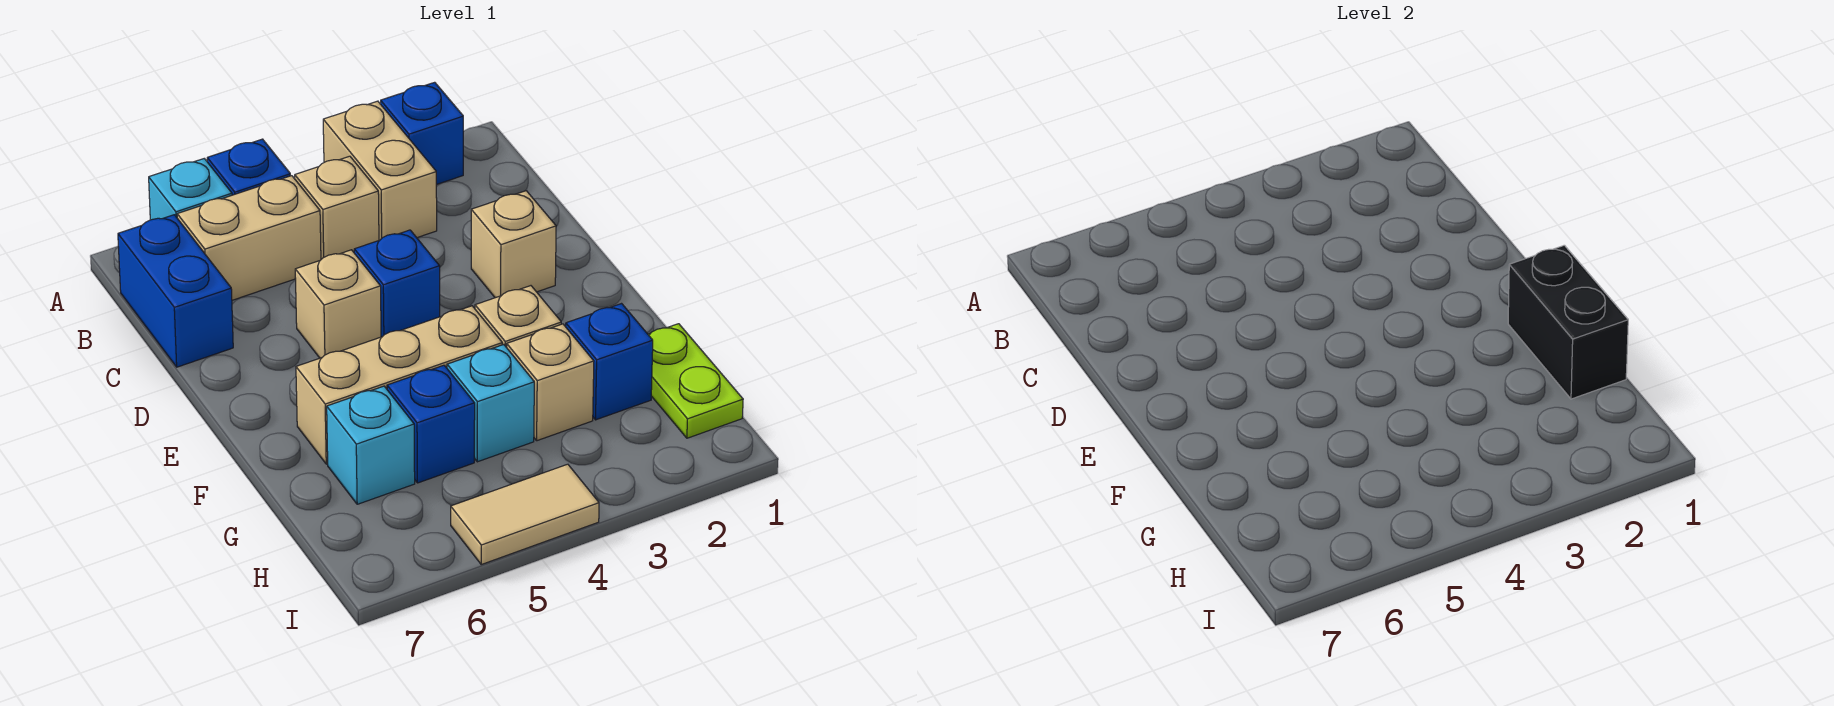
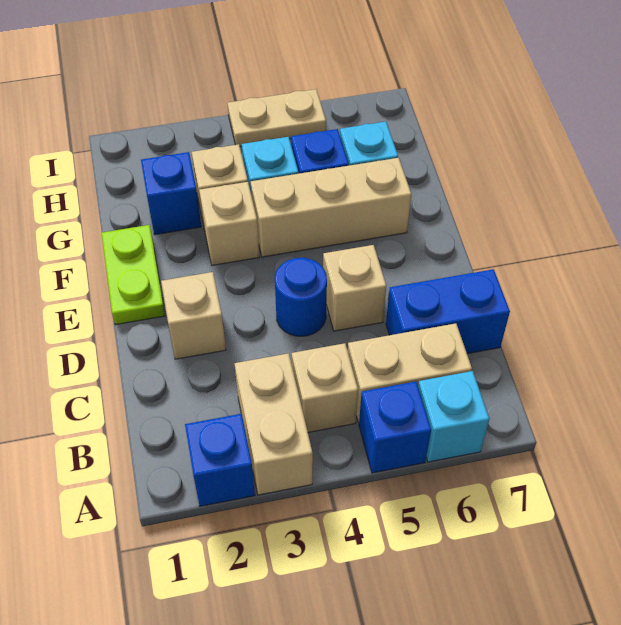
blue brick B7:C7 level 1 -> blue brick C6:C7 level 1
blue brick D4 level 1 -> blue round brick D4 level 1
black brick F1:G1 level 2 -> none
lime plate G1:H1 level 1 -> lime plate E1:F1 level 1
tan tile I4:I5 level 1 -> tan plate I4:I5 level 1

